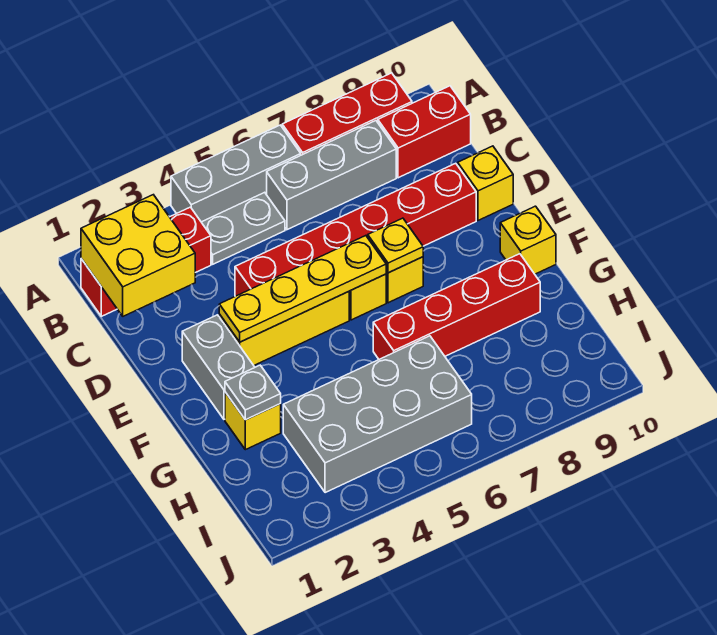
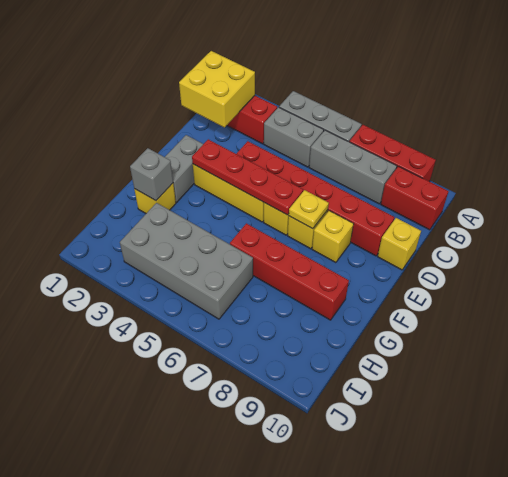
grey plate B4:B5 level 1 -> grey brick B4:B5 level 1
yellow plate E3:E6 level 2 -> red plate E3:E6 level 2
yellow brick F10 level 1 -> yellow brick E8 level 1
grey plate G2 level 2 -> grey brick G2 level 2

